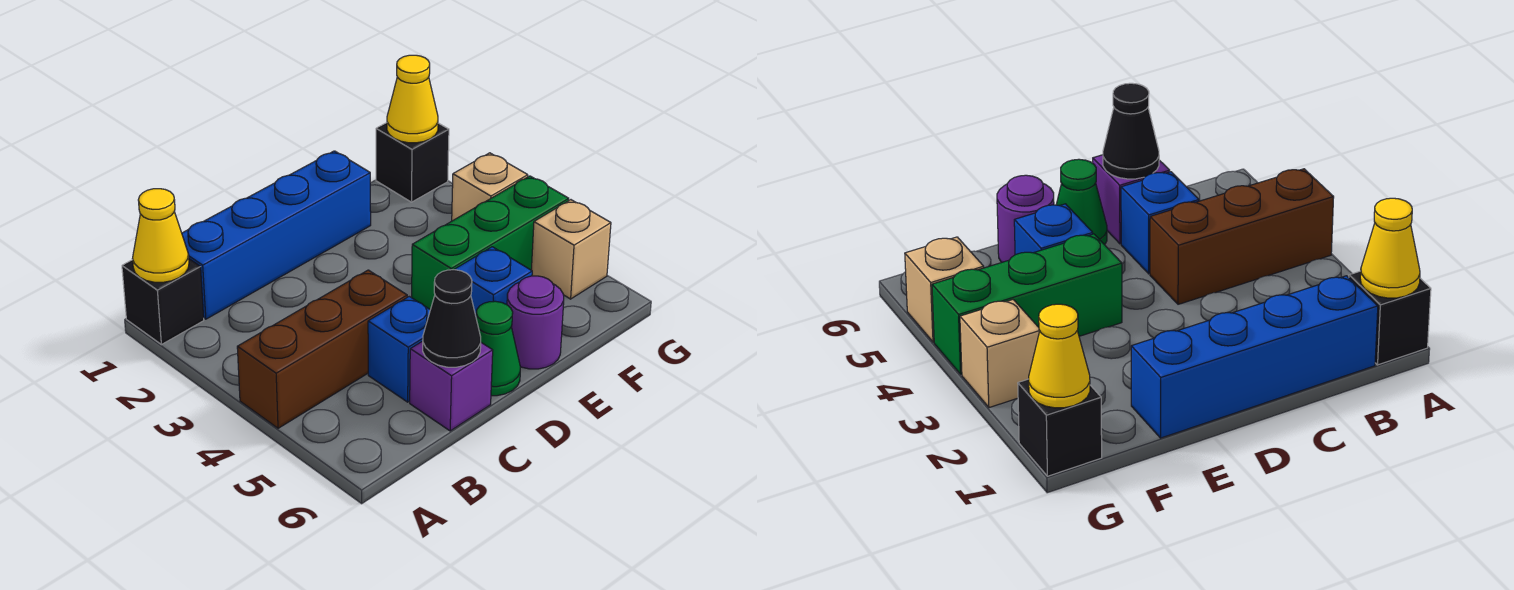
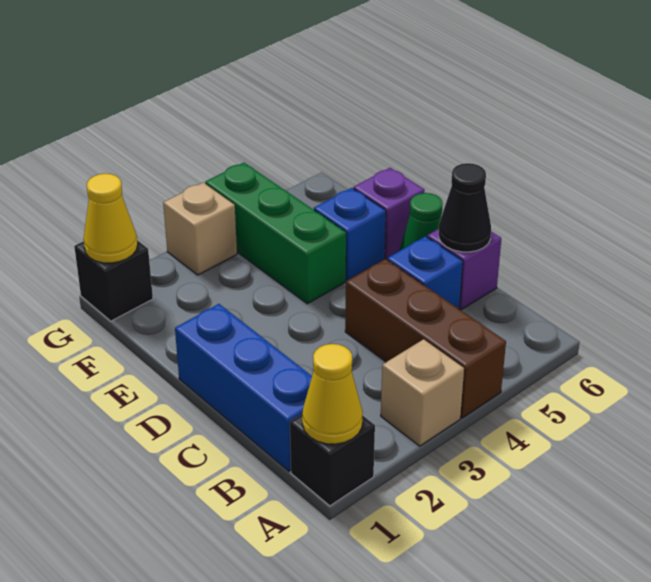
blue brick B1:E1 level 1 -> blue brick B1:D1 level 1
purple round brick E6 level 1 -> purple brick E6 level 1
tan brick G5 level 1 -> tan brick A3 level 1

